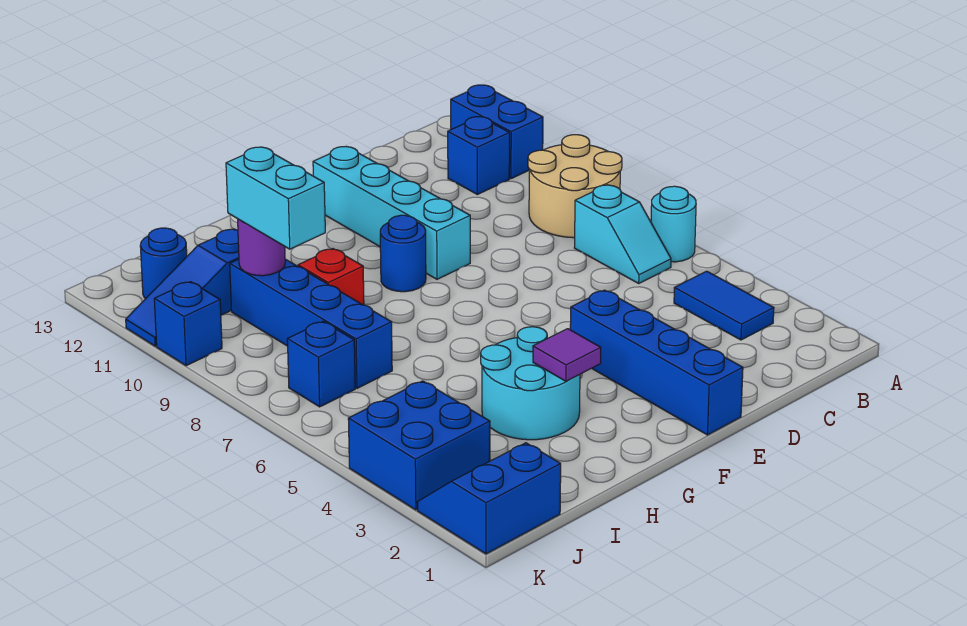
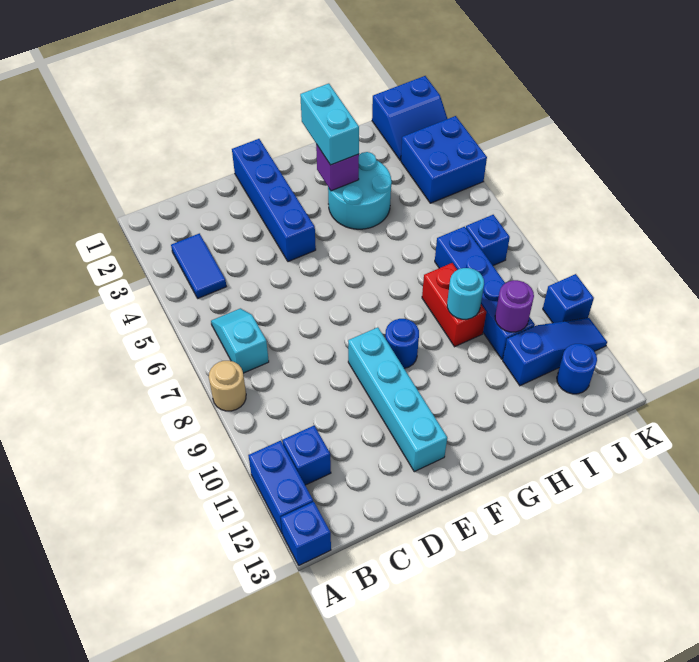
cyan round brick A6 level 1 -> cyan round brick H9 level 2
tan round brick A8:B9 level 1 -> tan round brick A8 level 1
none -> blue brick A13 level 1
purple tile G3 level 2 -> purple brick G3 level 2
red brick H9 level 1 -> red brick H8:H9 level 1
cyan brick I9:I10 level 3 -> cyan brick G2:G3 level 3

